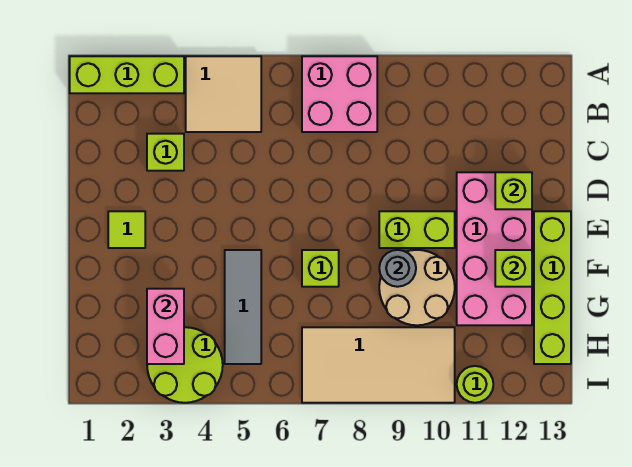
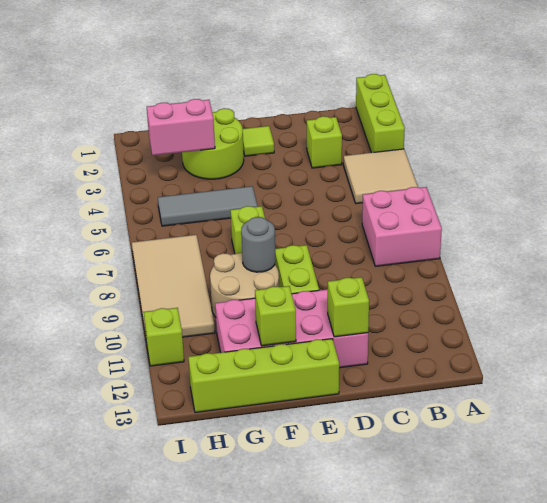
lime round brick H3:I4 level 1 -> lime round brick F2:G3 level 1
lime round brick I11 level 1 -> lime brick I11 level 1

